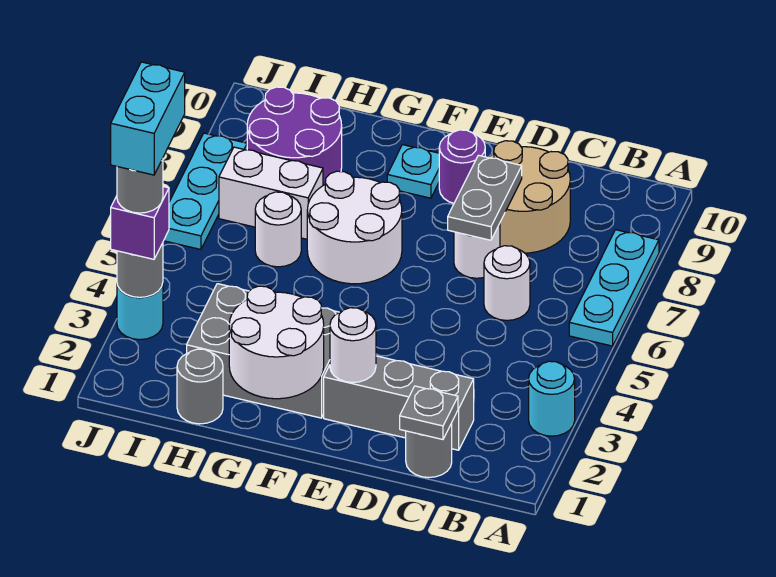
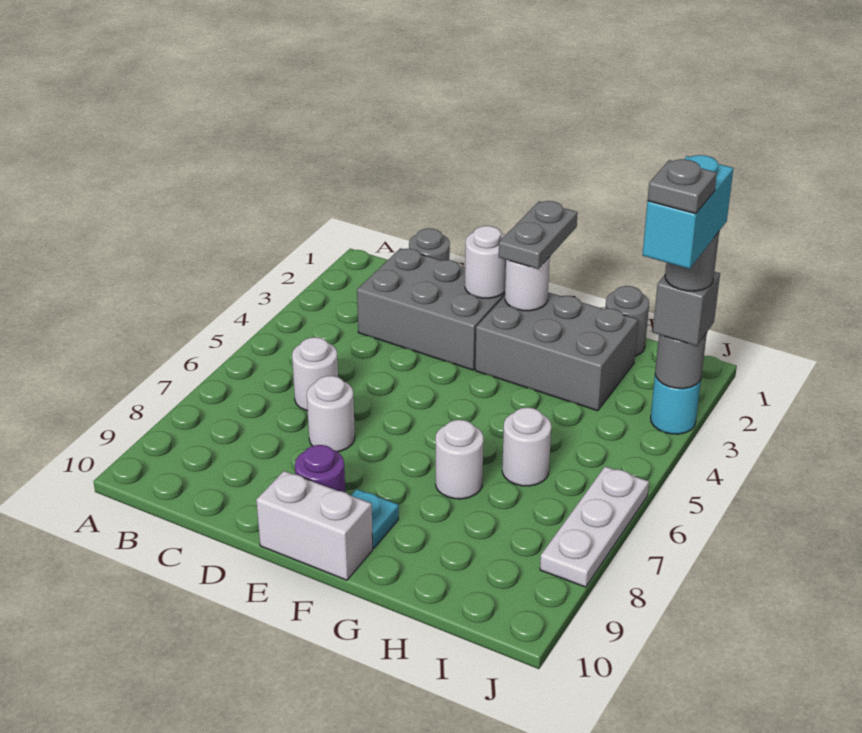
cyan round brick A3 level 1 -> none
cyan plate A6:A8 level 1 -> none
grey plate C1 level 2 -> grey plate J4 level 6
grey brick C2:E2 level 1 -> grey brick C2:E3 level 1
tan round brick C8:D9 level 1 -> none
grey plate D7:D8 level 2 -> grey plate F1:F2 level 3
white round brick F1:G2 level 2 -> white round brick F2 level 2
white round brick F6:G7 level 1 -> white round brick G7 level 1
white brick H7:I7 level 1 -> white brick E10:F10 level 1
purple round brick H8:I9 level 1 -> none
purple brick J3 level 3 -> grey brick J3 level 3
cyan plate J6:J8 level 1 -> white plate J6:J8 level 1

